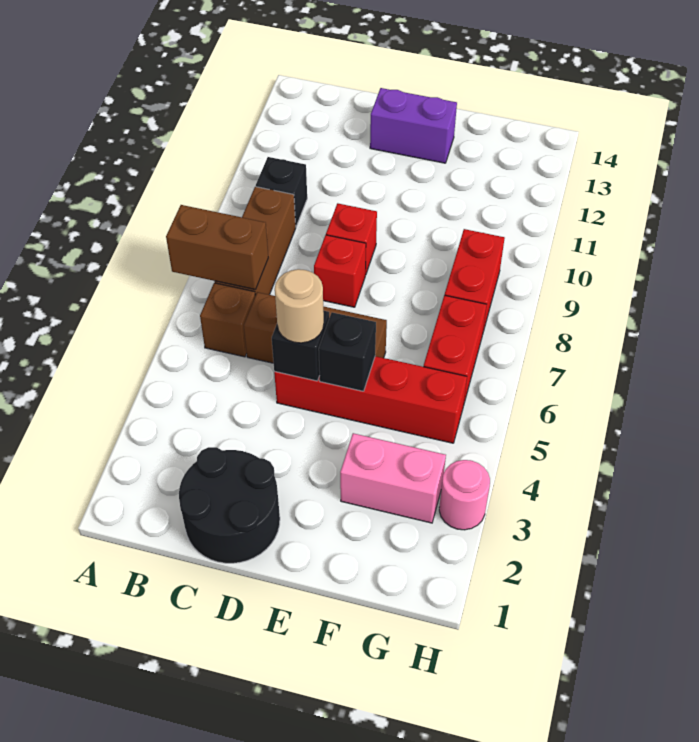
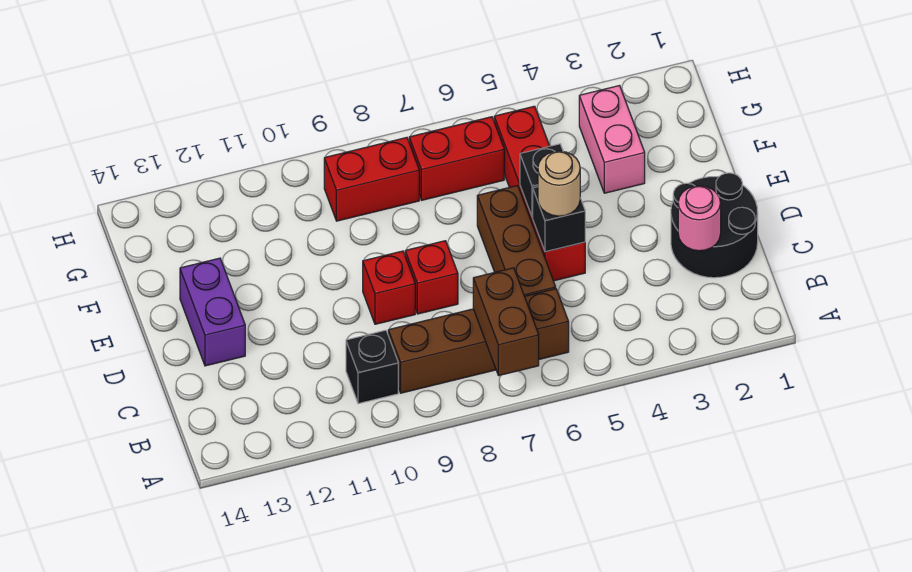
pink round brick H3 level 1 -> pink round brick C2 level 2

